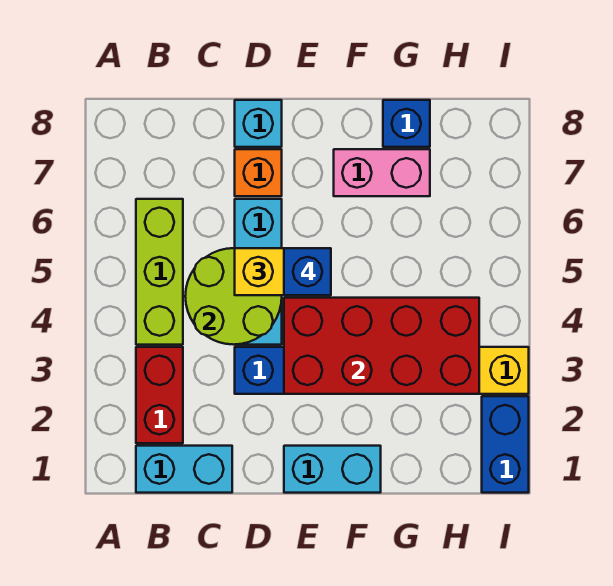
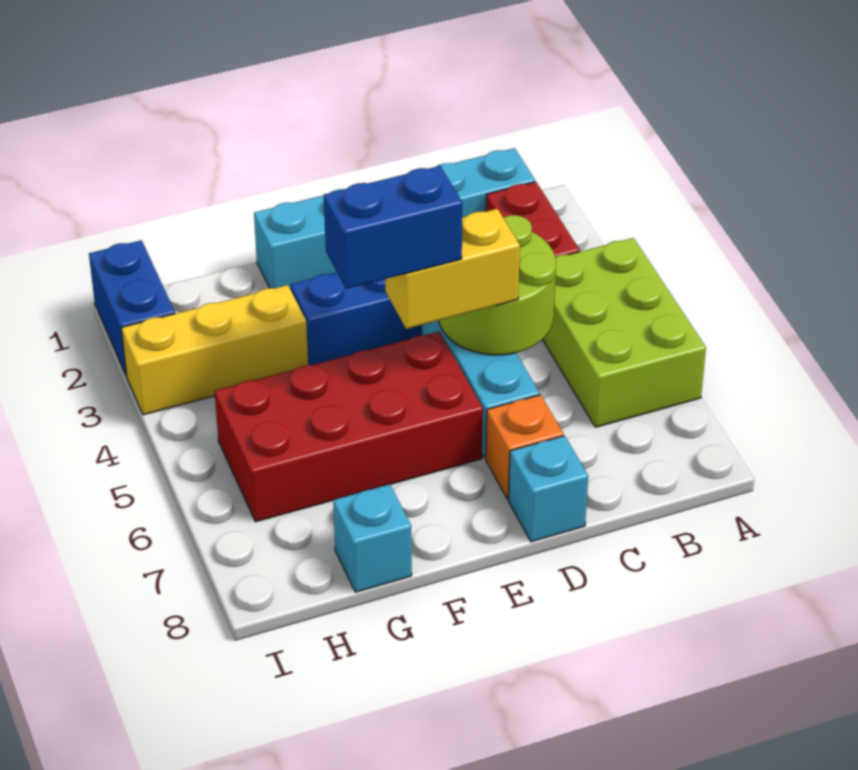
lime brick B4:B6 level 1 -> lime brick A4:B6 level 1
red brick E3:H4 level 2 -> red brick E5:H6 level 1
blue brick E5 level 4 -> blue brick E5:F5 level 4
pink brick F7:G7 level 1 -> none
blue brick G8 level 1 -> cyan brick G8 level 1

